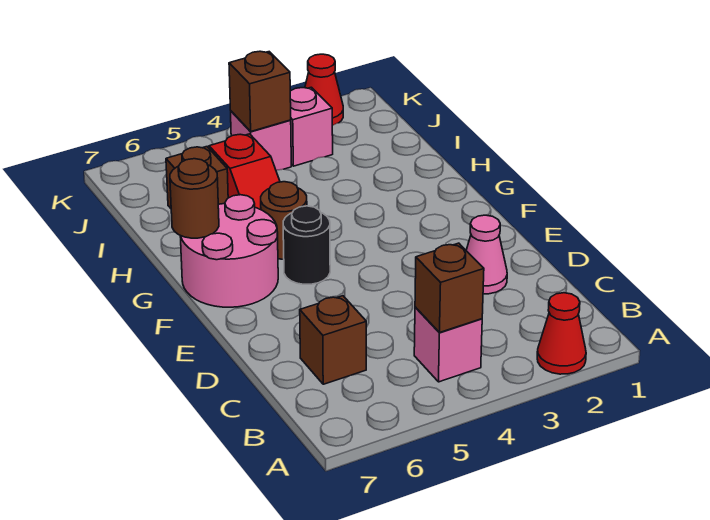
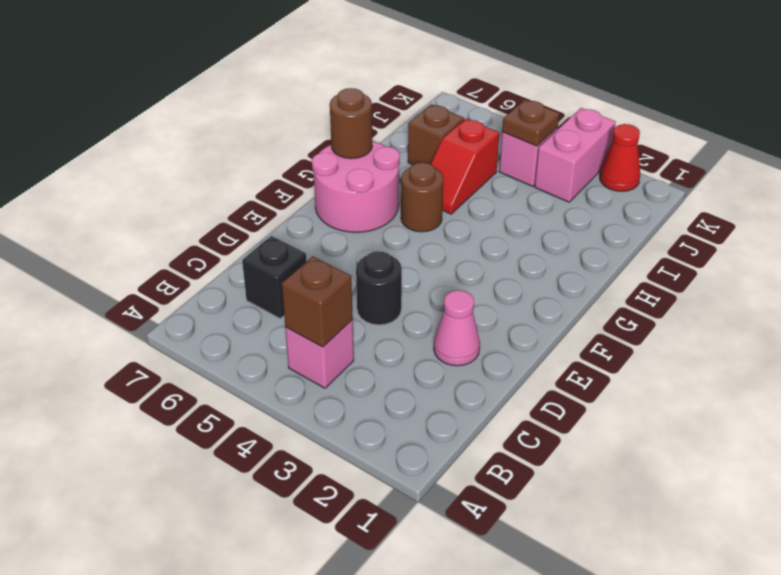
red cone A2 level 1 -> none
brown brick C6 level 1 -> black brick C6 level 1
black round brick F5 level 1 -> black round brick D4 level 1
pink brick J3 level 1 -> pink brick J3:K3 level 1
brown brick J4 level 2 -> brown plate J4 level 2

